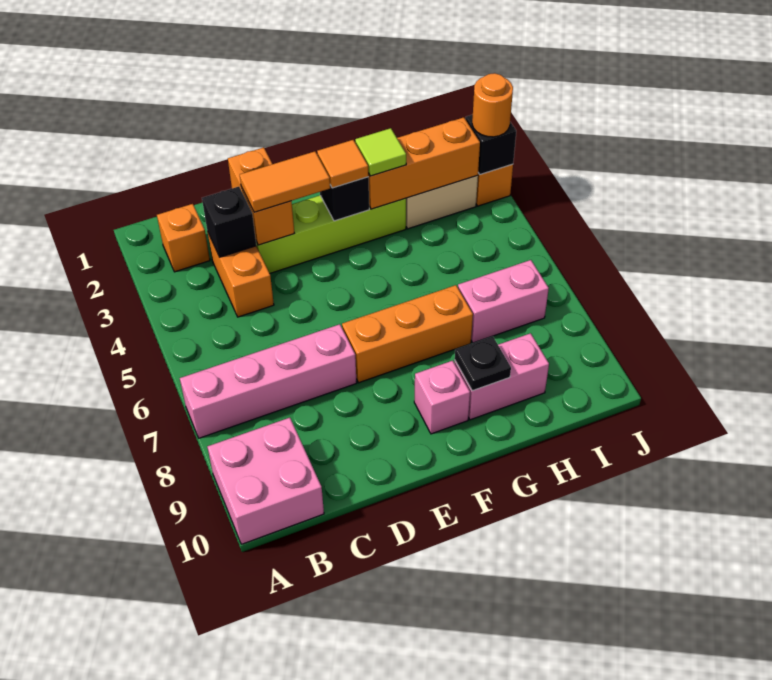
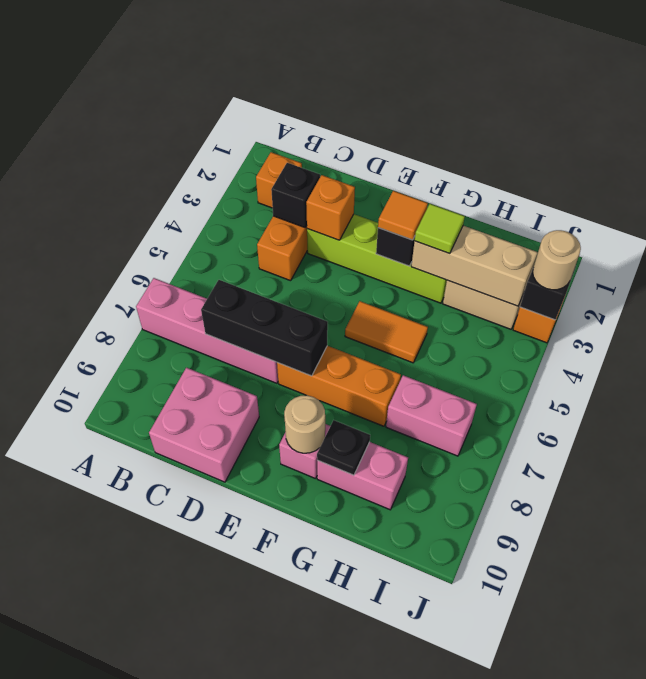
pink brick A9:B10 level 1 -> pink brick C9:D10 level 1
none -> black brick C7:E7 level 2
orange brick D2:D3 level 2 -> orange brick D3 level 2
orange tile D3:E3 level 3 -> orange tile F5:G5 level 1
none -> tan round brick F9 level 2
orange brick G3:I3 level 2 -> tan brick G3:I3 level 2
orange round brick J3 level 3 -> tan round brick J3 level 3

